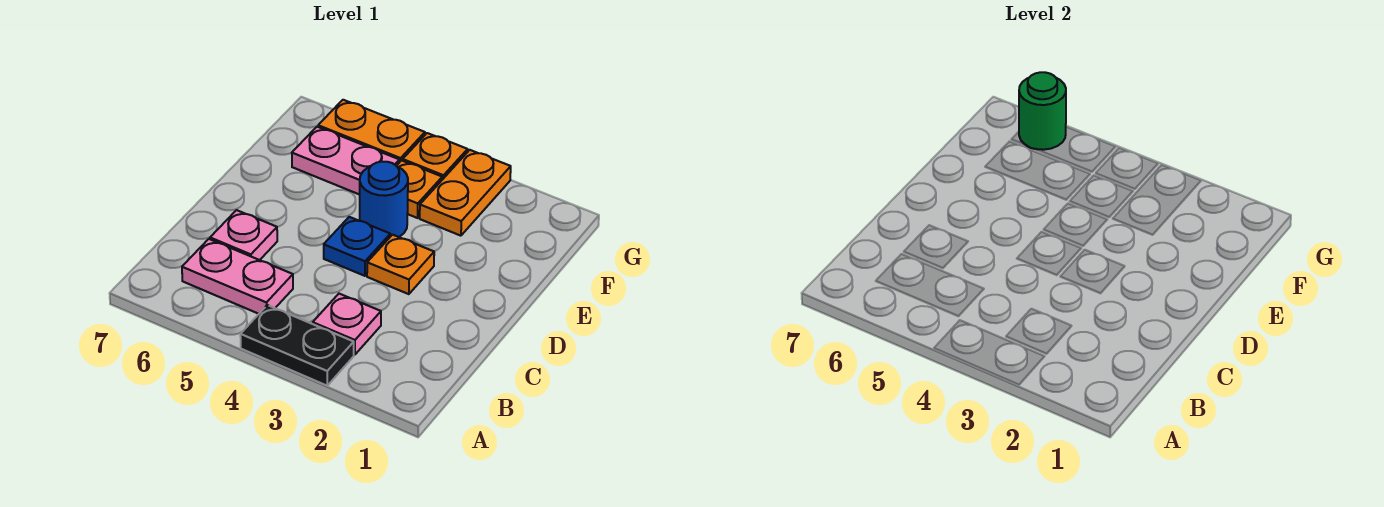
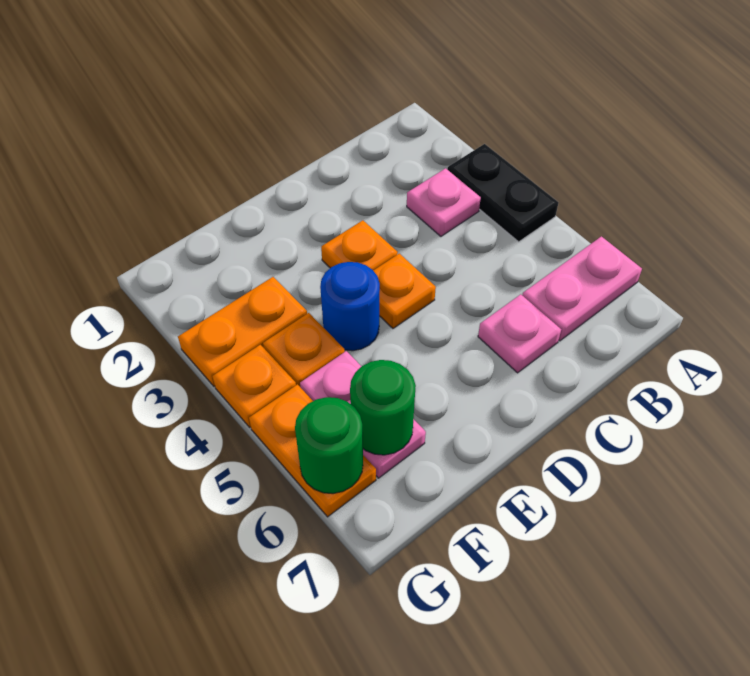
pink plate B5:B6 level 1 -> pink plate A6:B6 level 1
blue plate D4 level 1 -> orange plate D4 level 1
none -> green round brick F6 level 2

